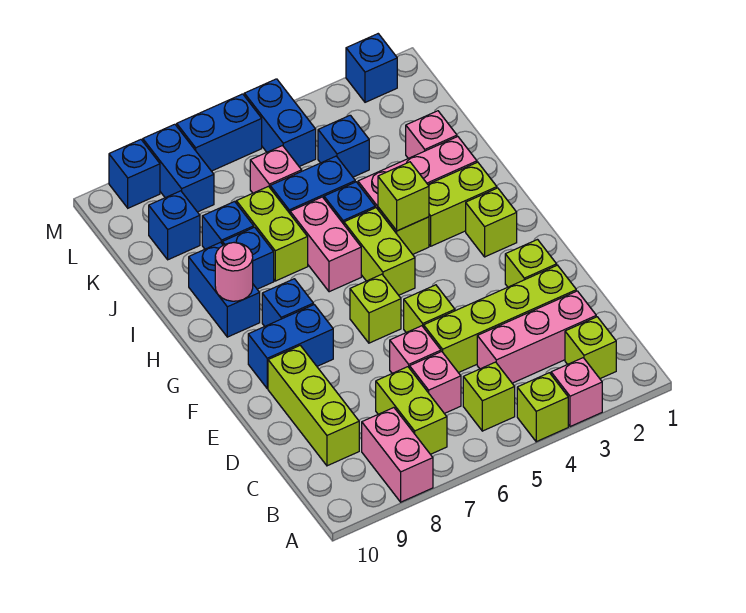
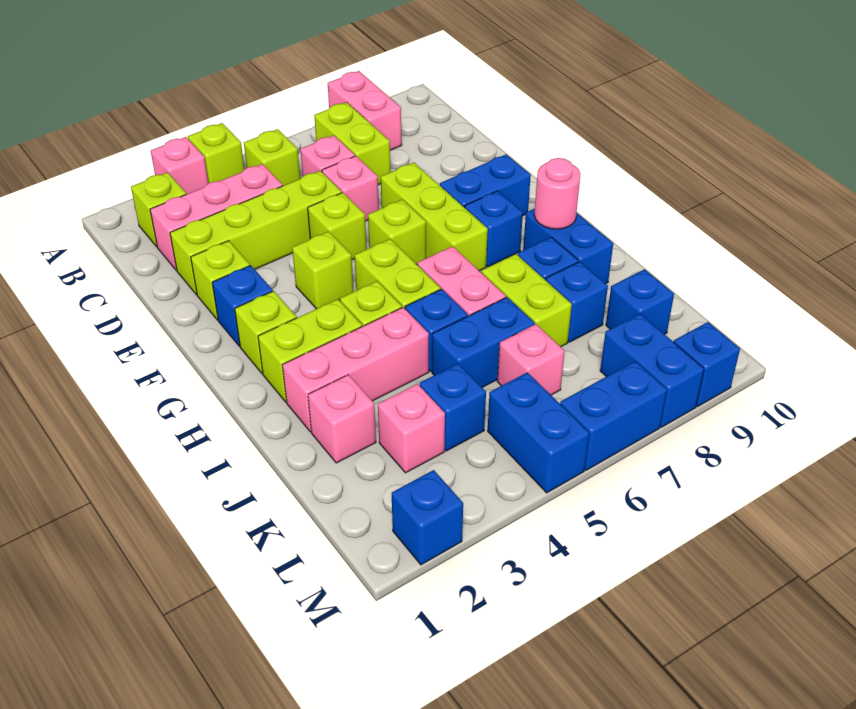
lime brick C9:E9 level 1 -> lime brick E7:G7 level 1
none -> blue brick F2 level 1
lime brick H4 level 2 -> lime brick F4 level 1
none -> pink brick K3 level 1

